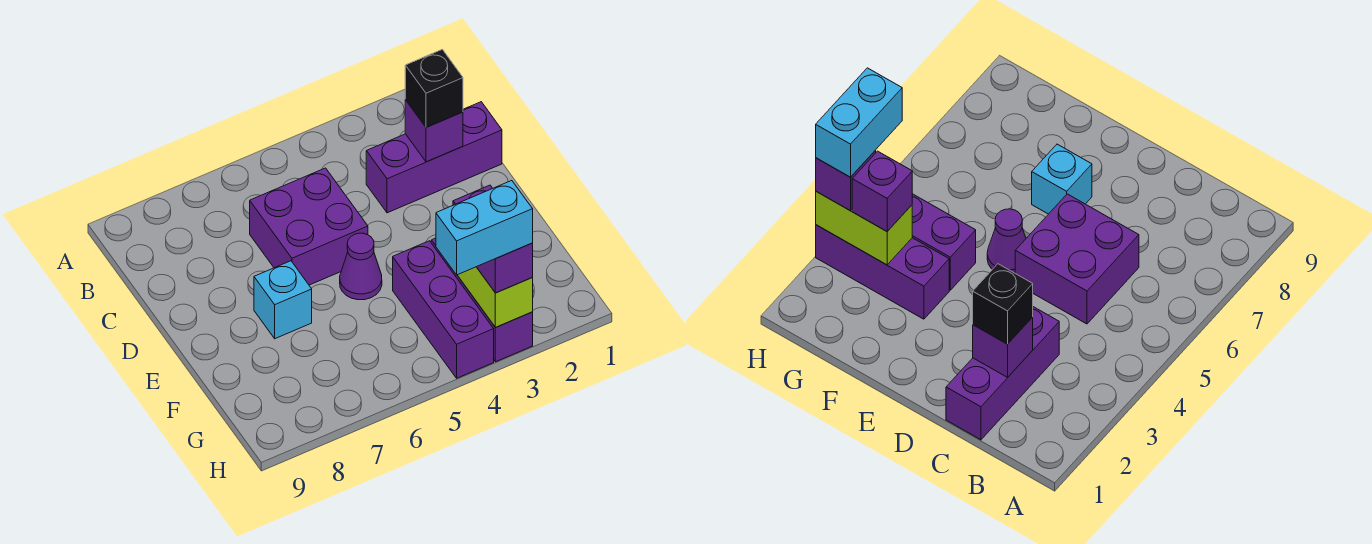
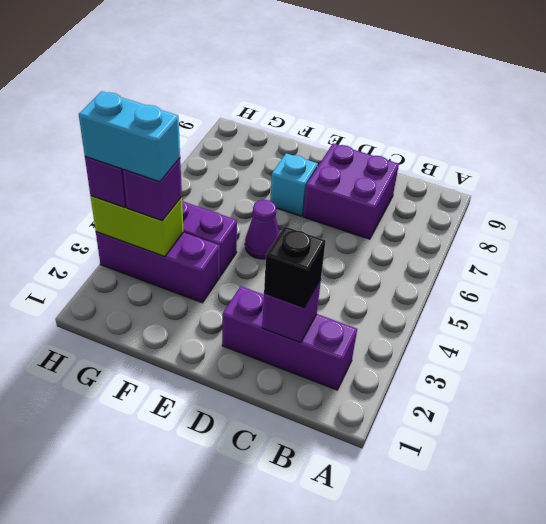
purple brick C1:C3 level 1 -> purple brick B2:D2 level 1
purple brick C5:D6 level 1 -> purple brick C7:D8 level 1
cyan brick H3:H4 level 4 -> cyan brick G3:H3 level 4

